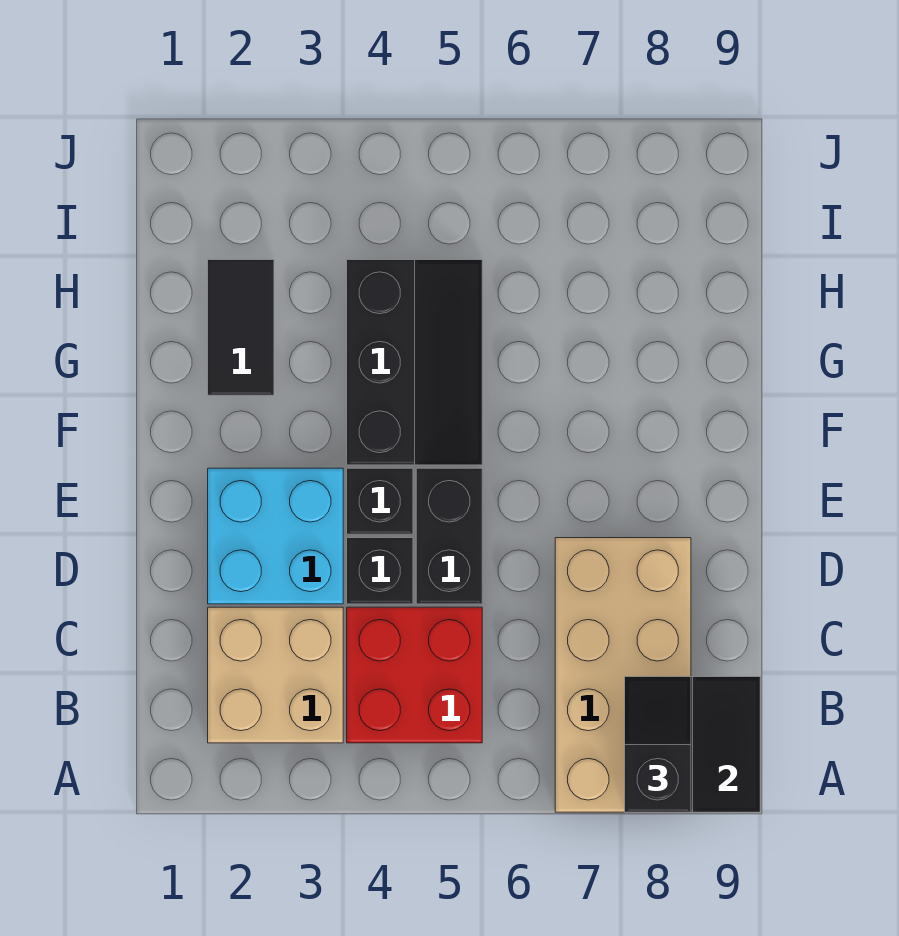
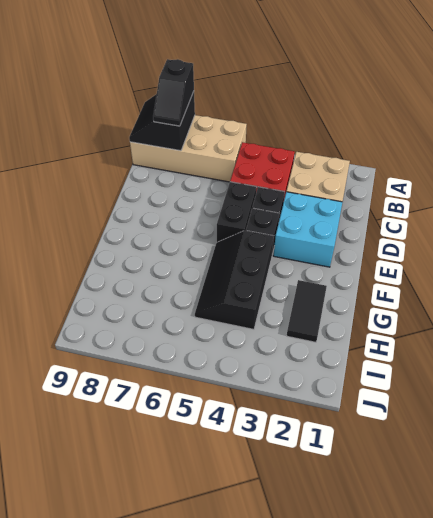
tan brick A7:D8 level 1 -> tan brick A6:B9 level 1

